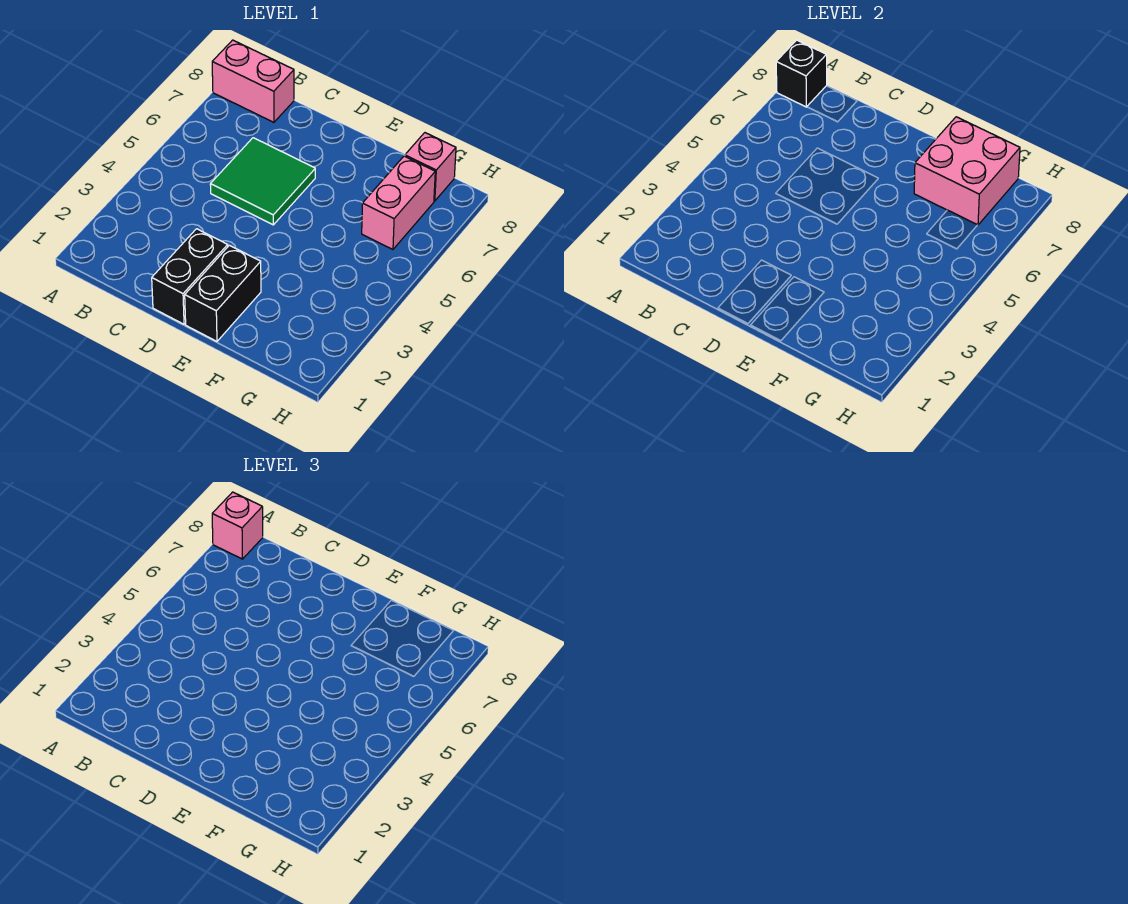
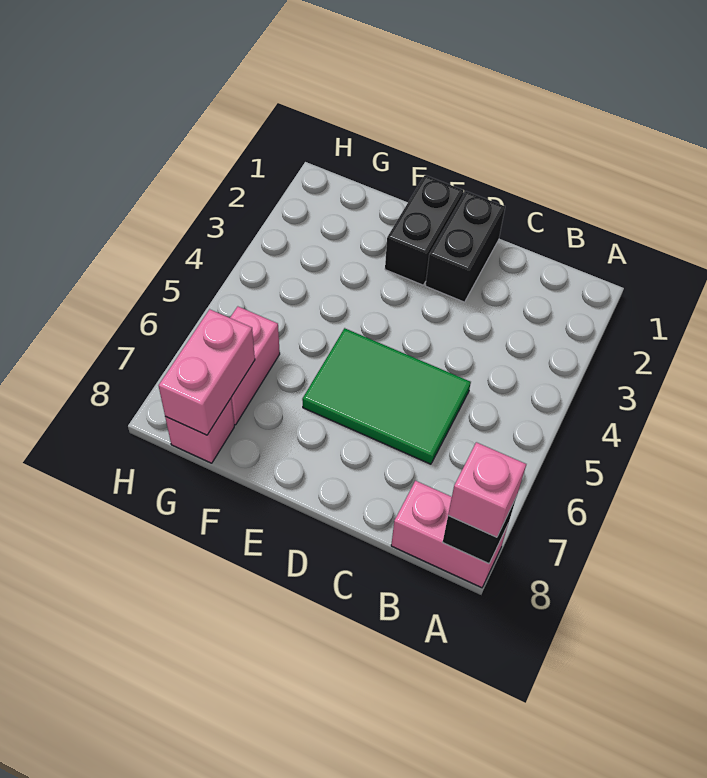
green tile C5:D6 level 1 -> green tile C5:E6 level 1
pink brick F7:G8 level 2 -> pink brick G7:G8 level 2

